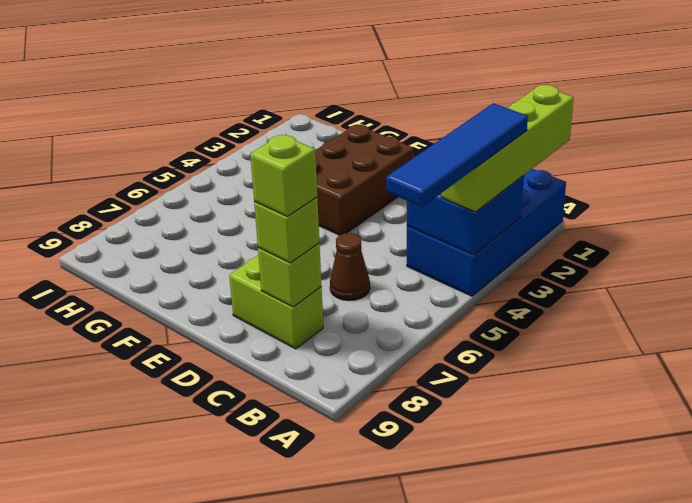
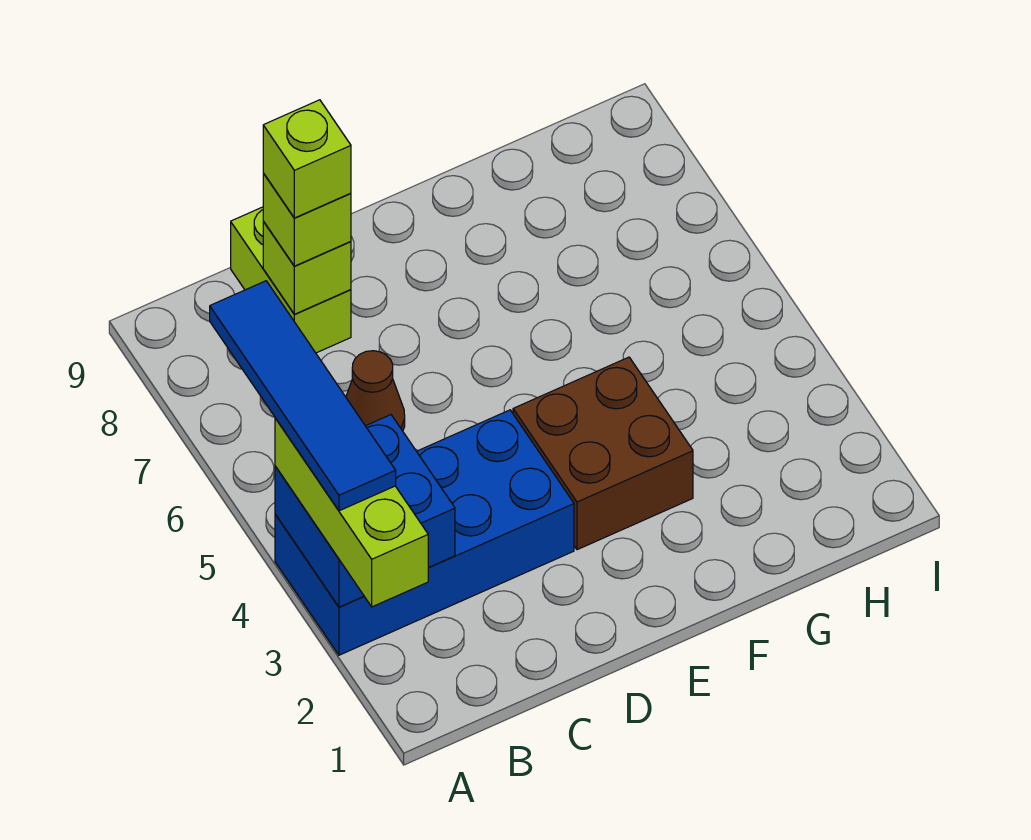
blue brick A1:B4 level 1 -> blue brick A3:D4 level 1
lime brick A1:A4 level 3 -> lime brick A2:A4 level 3
lime brick C8:D8 level 1 -> lime brick C8:C9 level 1
brown brick E2:F4 level 1 -> brown brick E3:F4 level 1

